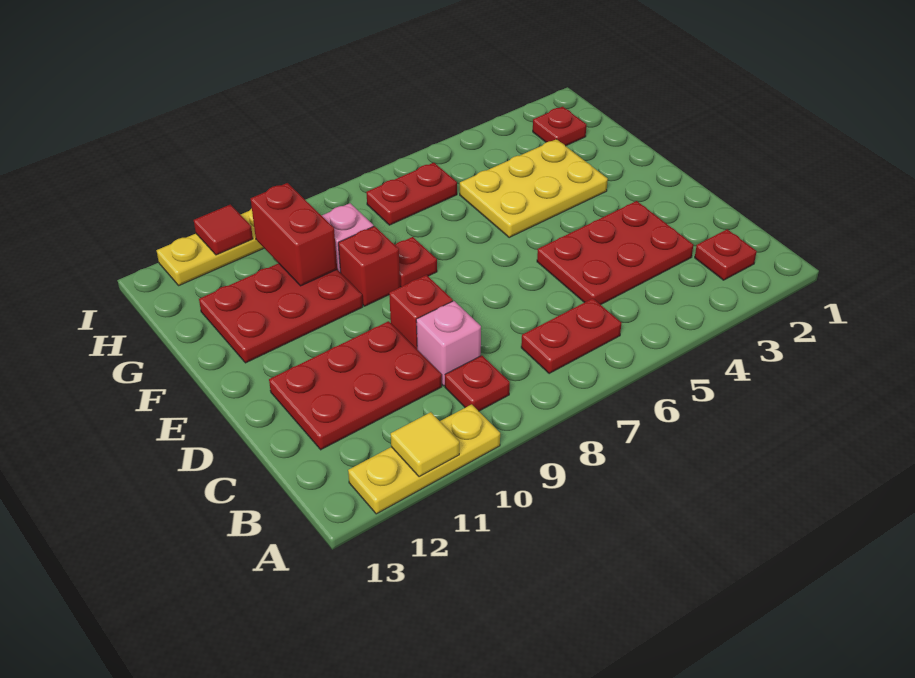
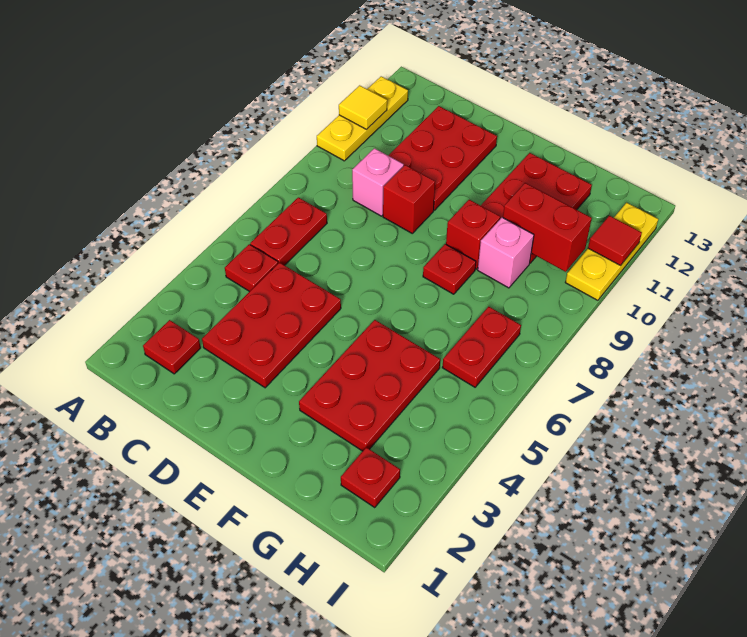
red plate B9 level 1 -> red plate B5 level 1
yellow plate F3:G5 level 1 -> red plate F3:G5 level 1

